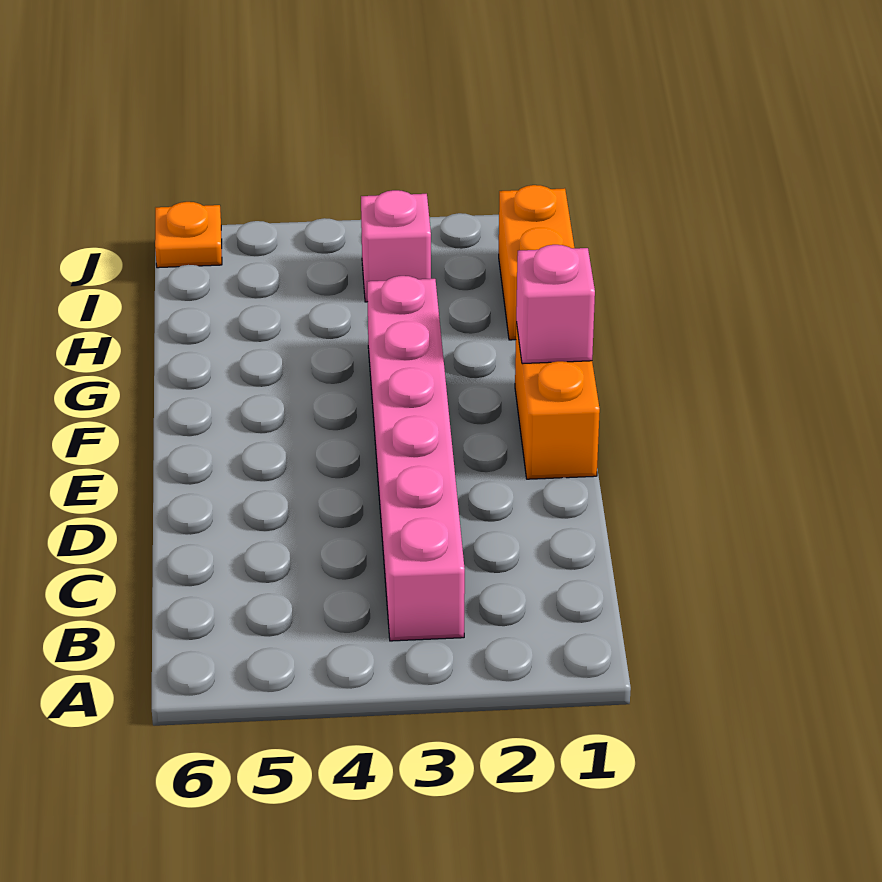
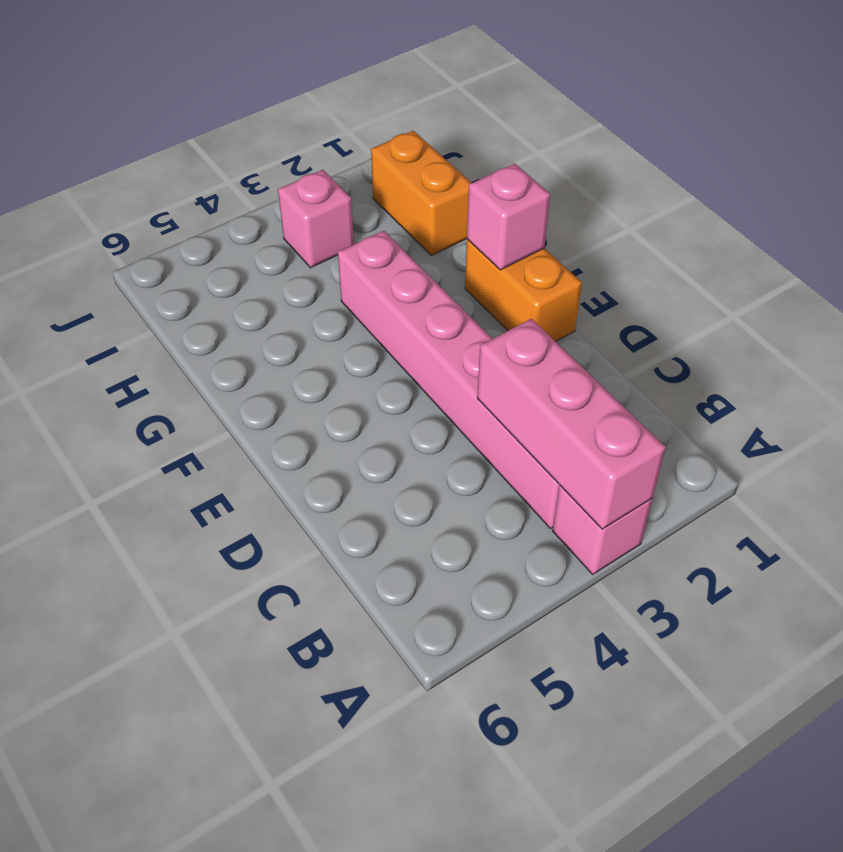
none -> pink brick A3 level 1
none -> pink brick A3:C3 level 2
orange plate J6 level 1 -> none

